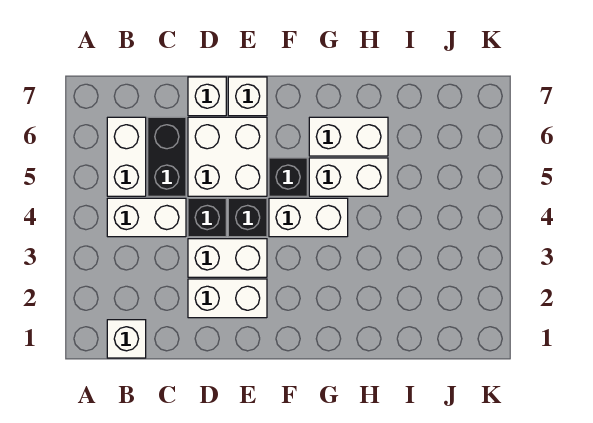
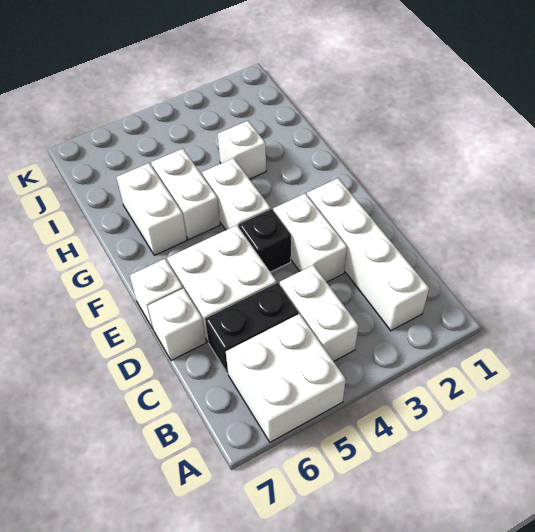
white brick B1 level 1 -> white brick H3 level 1
white brick B5:B6 level 1 -> white brick A5:B6 level 1
white brick D2:E2 level 1 -> white brick B2:E2 level 1
black brick D4 level 1 -> none
black brick F5 level 1 -> none

